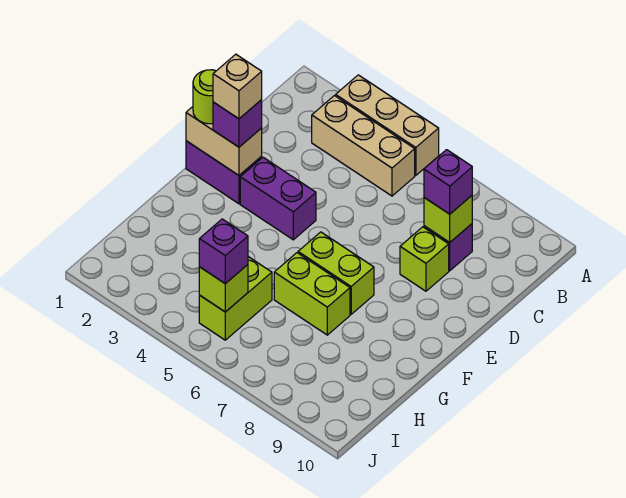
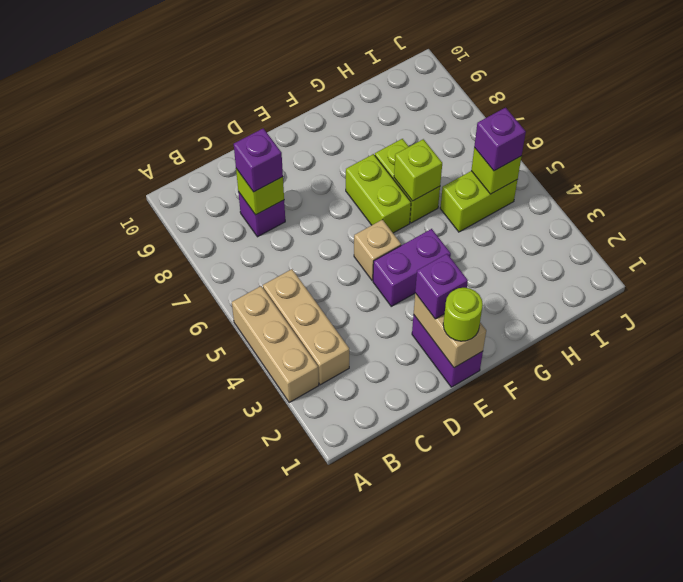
lime brick D8 level 1 -> lime brick G6 level 2
tan brick E2 level 4 -> tan brick E5 level 1
purple brick E3:E4 level 1 -> purple brick E4:F4 level 1

